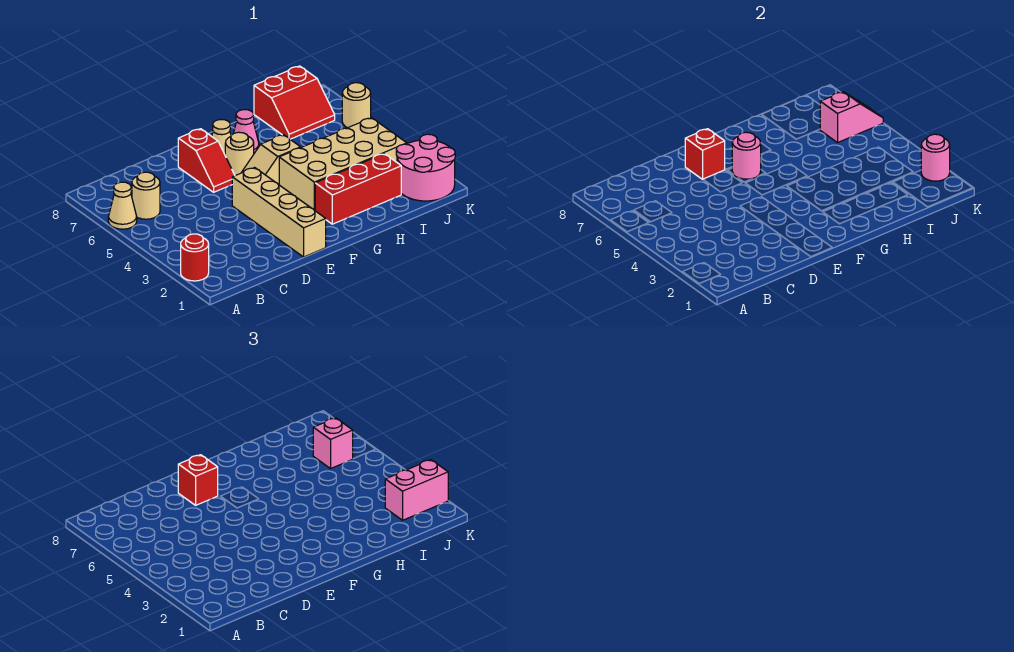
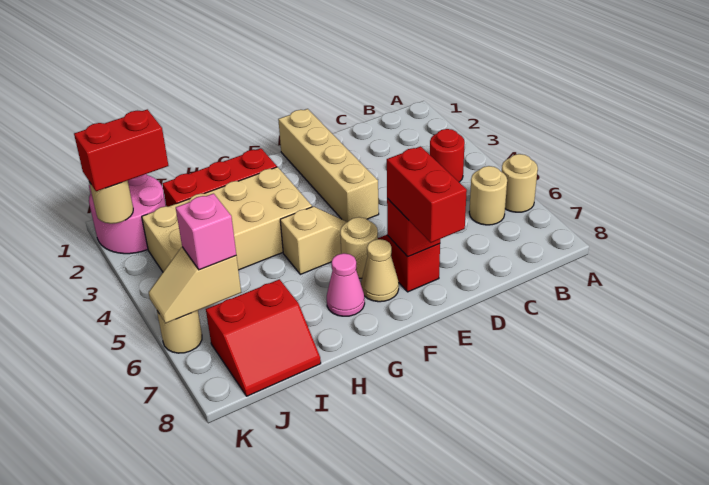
red round brick A2 level 1 -> red round brick B4 level 1
tan cone A6 level 1 -> tan round brick A6 level 1
red brick E7 level 3 -> red brick E7:E8 level 3
pink round brick F6 level 2 -> none
red slope I7:J8 level 1 top 8 -> red slope I7:J8 level 1 top 7
pink brick J2:K2 level 3 -> red brick J2:K2 level 3
pink slope J6:K6 level 2 top J -> tan slope J6:K6 level 2 top J
pink round brick K2 level 2 -> tan round brick K2 level 2

